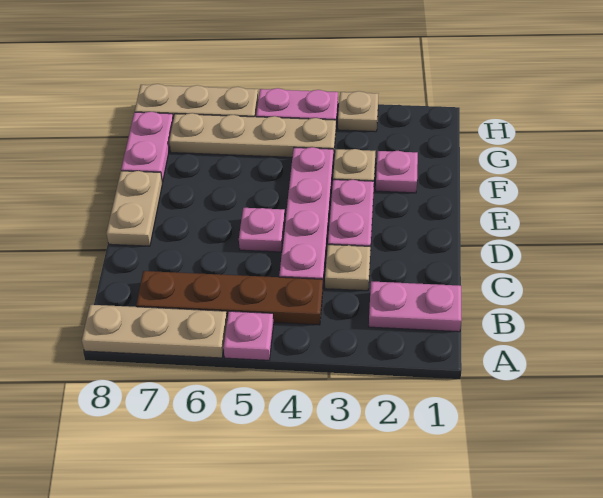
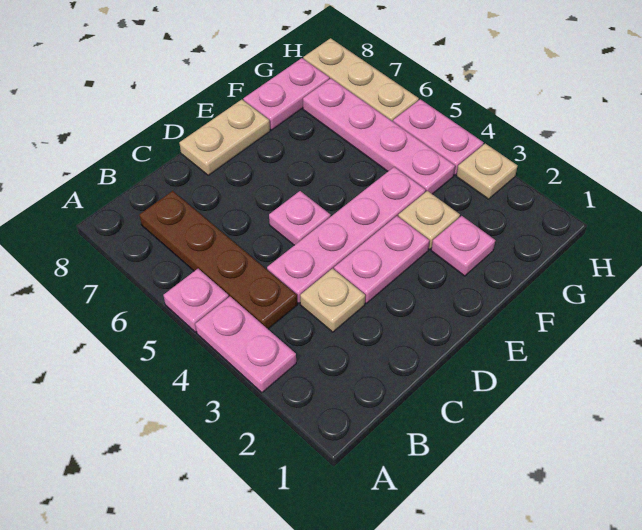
tan plate A6:A8 level 1 -> none
pink plate B1:B2 level 1 -> pink plate A3:A4 level 1
tan plate G4:G7 level 1 -> pink plate G4:G7 level 1

